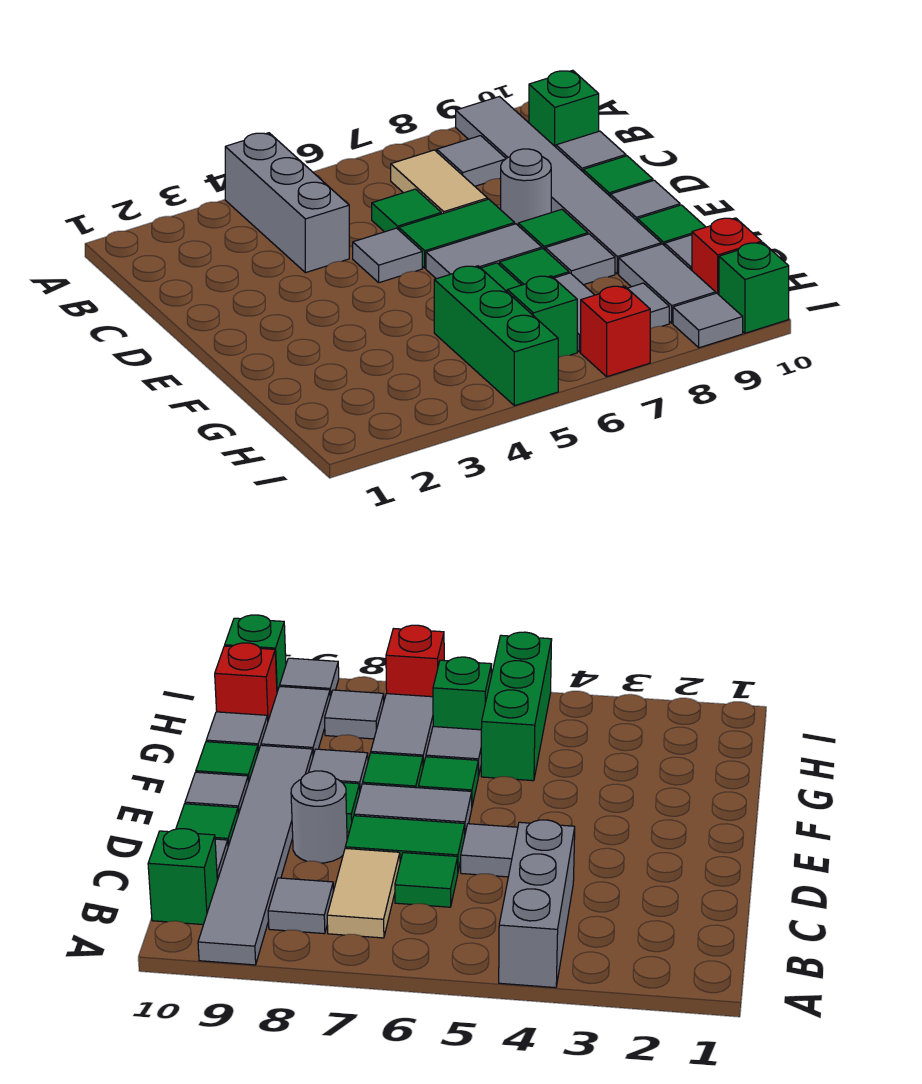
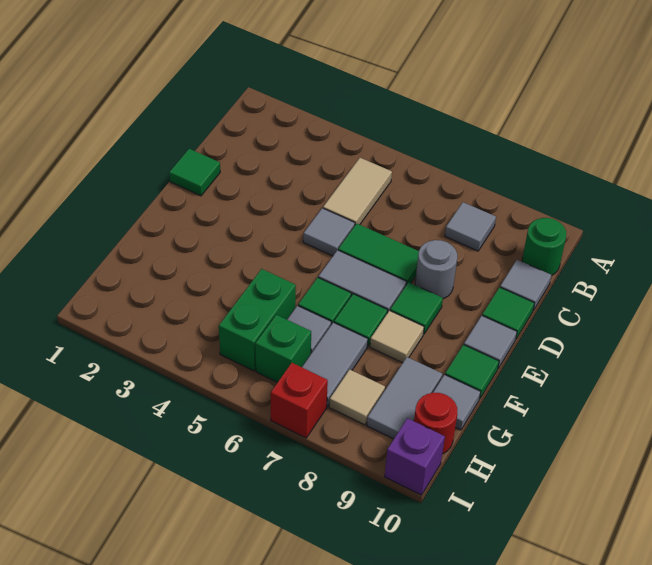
grey brick A4:C4 level 1 -> none
grey tile A9:F9 level 1 -> none
tan tile B7:C7 level 1 -> tan tile B5:C5 level 1
green brick B10 level 1 -> green round brick B10 level 1
green tile C6 level 1 -> green tile D1 level 1
grey tile F8 level 1 -> tan tile F8 level 1
green brick G5:I5 level 1 -> green brick G5:H5 level 1
grey tile H8 level 1 -> tan tile H8 level 1
red brick H10 level 1 -> red round brick H10 level 1
grey tile I9 level 1 -> none
green brick I10 level 1 -> purple brick I10 level 1

